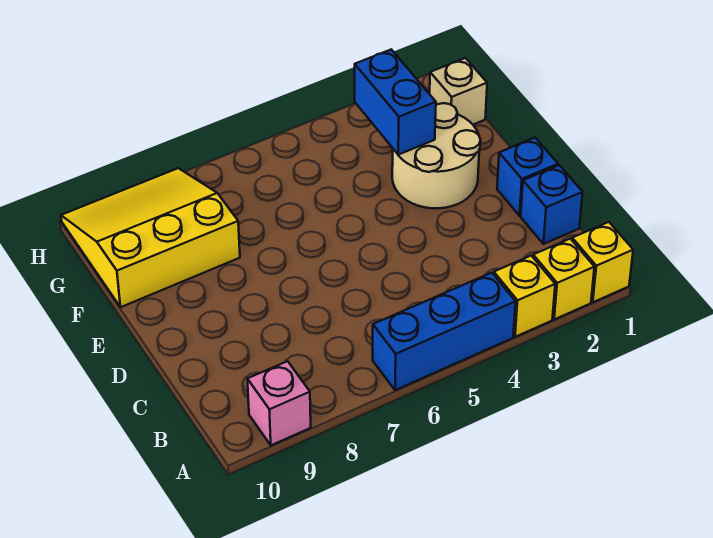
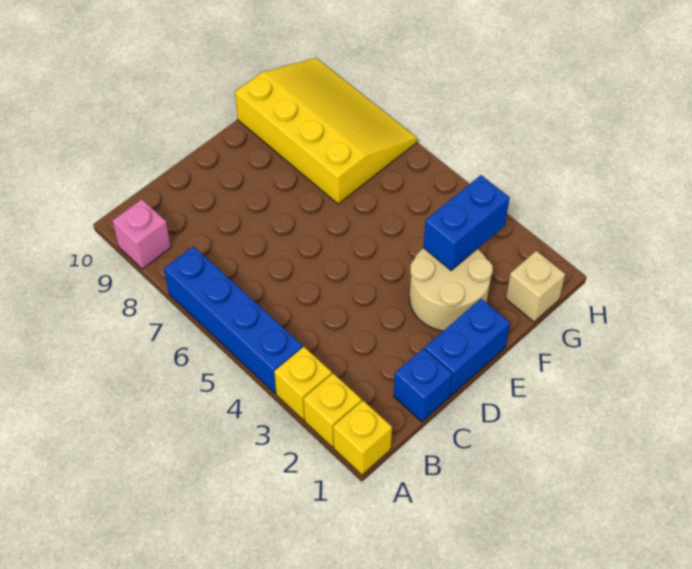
blue brick A4:A6 level 1 -> blue brick A4:A7 level 1
blue brick D1 level 1 -> blue brick D1:E1 level 1
yellow slope F8:H10 level 1 top F -> yellow slope F7:H10 level 1 top F

